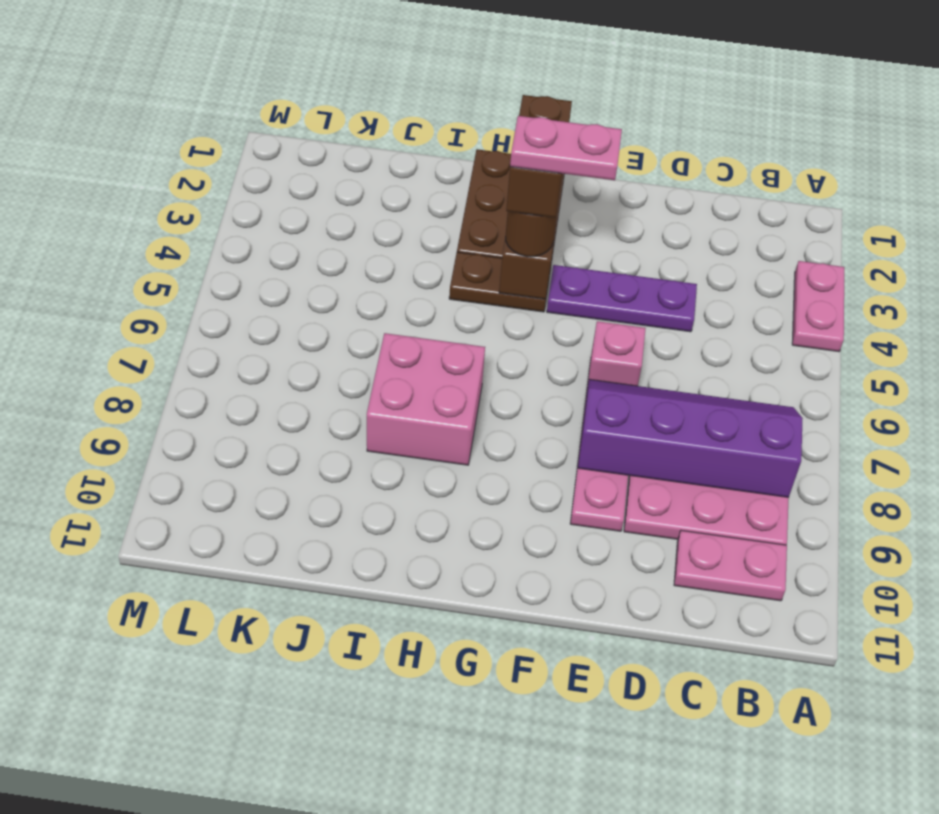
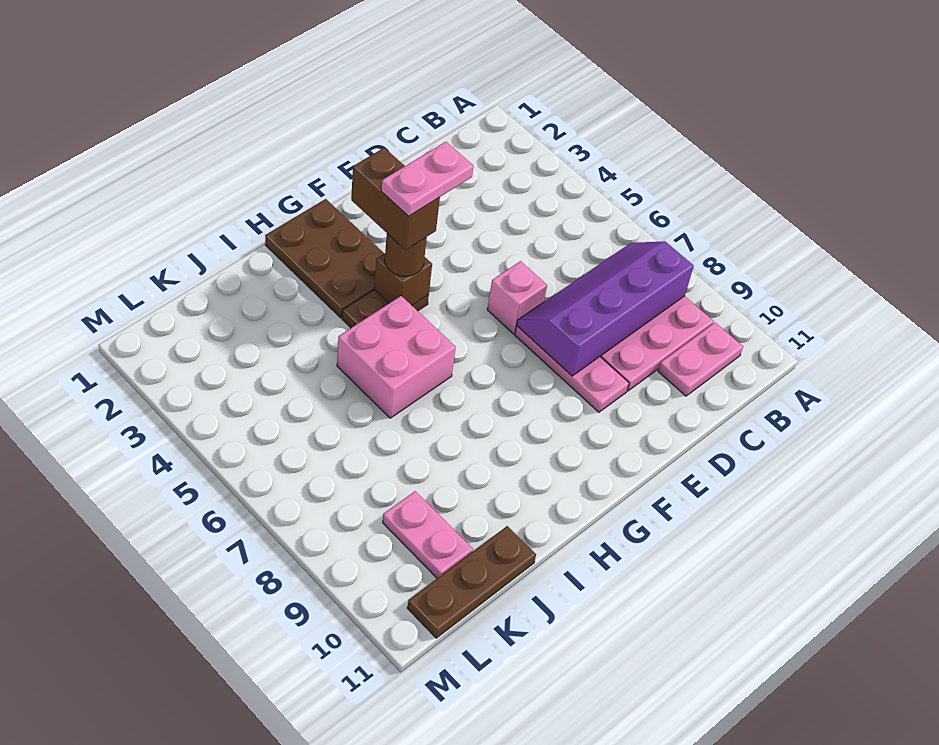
pink plate A3:A4 level 1 -> pink plate K9:K10 level 1
purple plate D4:F4 level 1 -> none
pink brick H7:I8 level 1 -> pink brick H5:I6 level 1
none -> brown plate J11:L11 level 1

